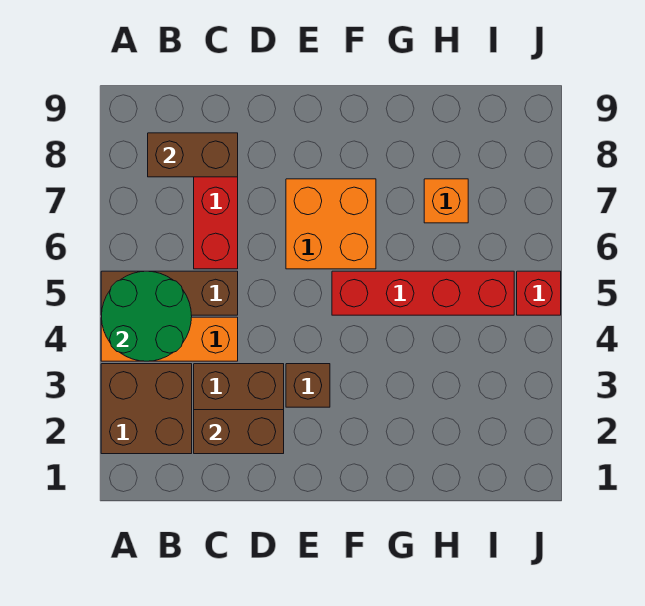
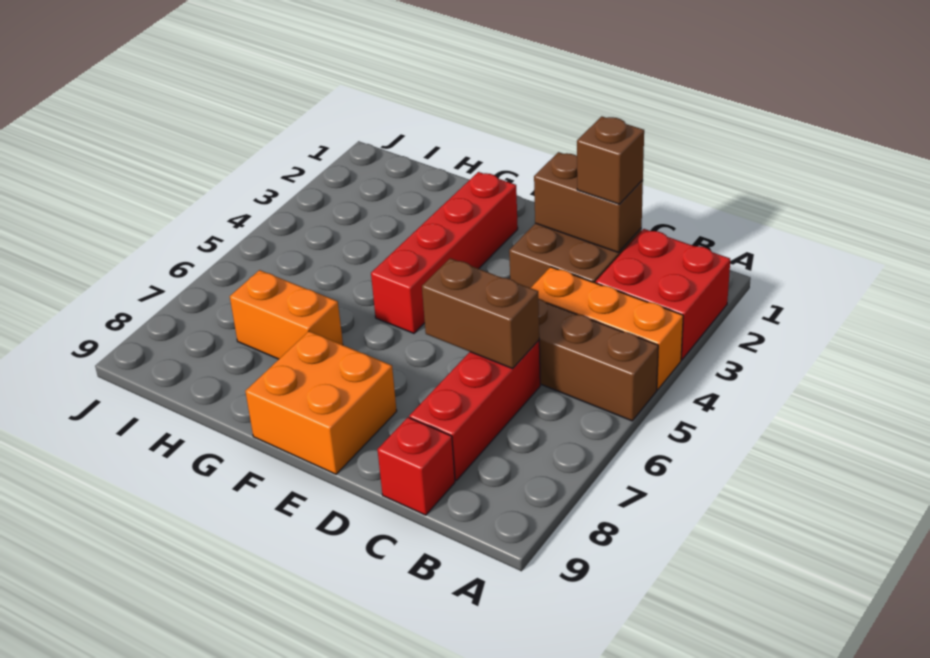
brown brick A2:B3 level 1 -> red brick A2:B3 level 1
green round brick A4:B5 level 2 -> none
brown brick B8:C8 level 2 -> brown brick C6:D6 level 2
brown brick E3 level 1 -> brown brick C2 level 3
orange brick E6:F7 level 1 -> orange brick E8:F9 level 1
red brick F5:I5 level 1 -> red brick F2:F5 level 1
orange brick H7 level 1 -> orange brick G7:H7 level 1
red brick J5 level 1 -> red brick C9 level 1

